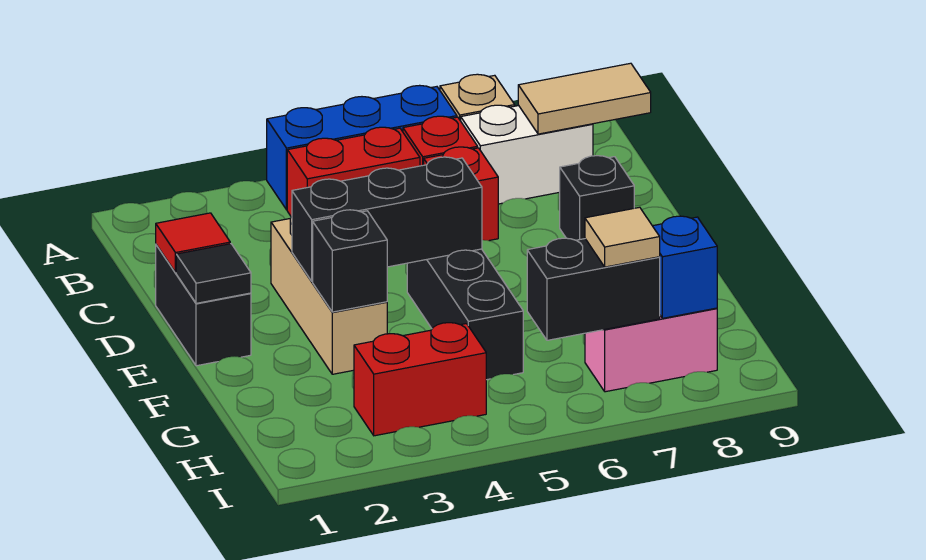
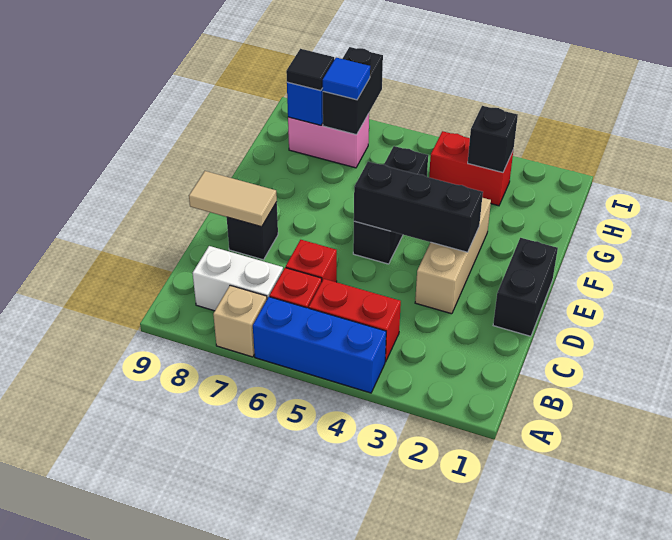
tan tile B8:B9 level 2 -> tan tile D8:D9 level 2
red tile D1 level 2 -> none
black tile E1 level 2 -> black tile H8 level 3
black brick F3 level 2 -> black brick H3 level 2
black brick H6:H7 level 2 -> black brick H7:I7 level 2
tan tile H7 level 3 -> blue tile H7 level 3

